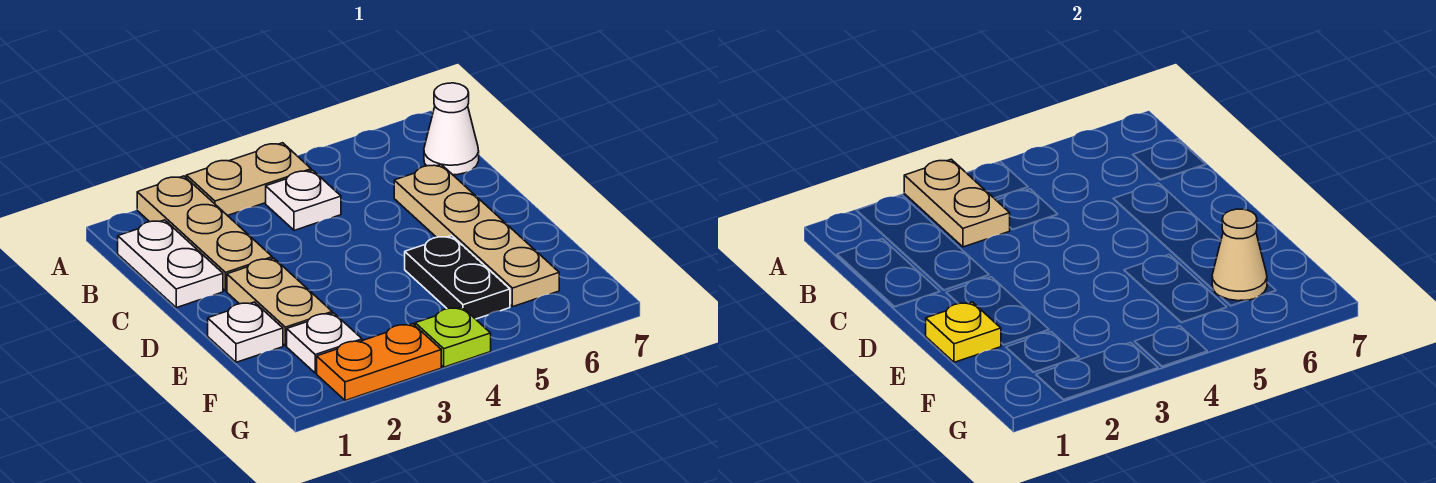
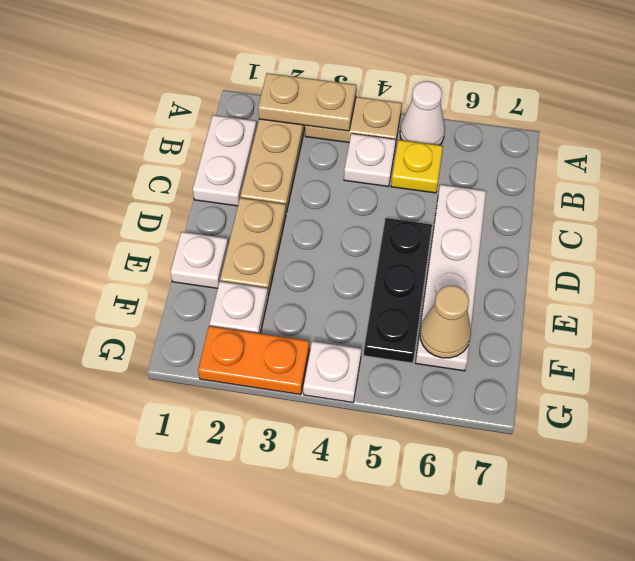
tan plate A3:B3 level 2 -> tan plate A2:A3 level 2
white cone B7 level 1 -> white cone A5 level 1
tan plate C6:F6 level 1 -> white plate C6:F6 level 1
yellow plate E1 level 2 -> yellow plate B5 level 1
black plate E5:F5 level 1 -> black plate D5:F5 level 1
lime plate G4 level 1 -> white plate G4 level 1

